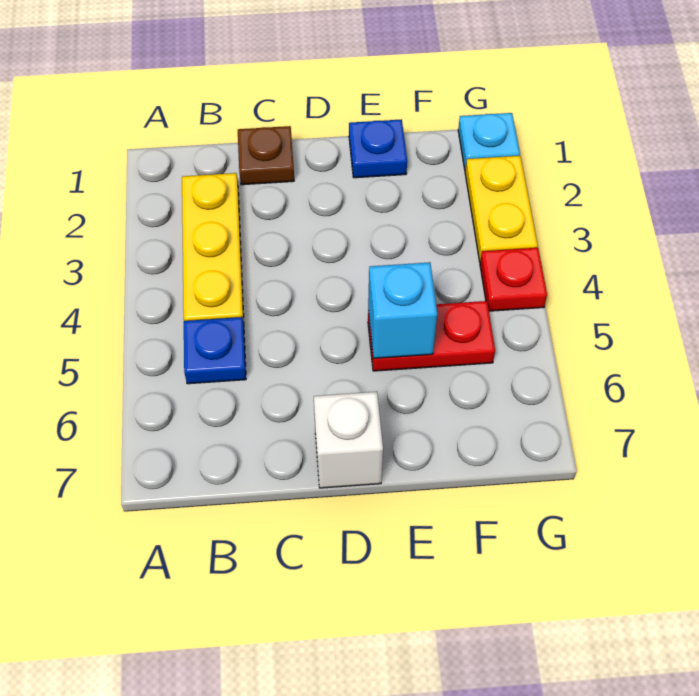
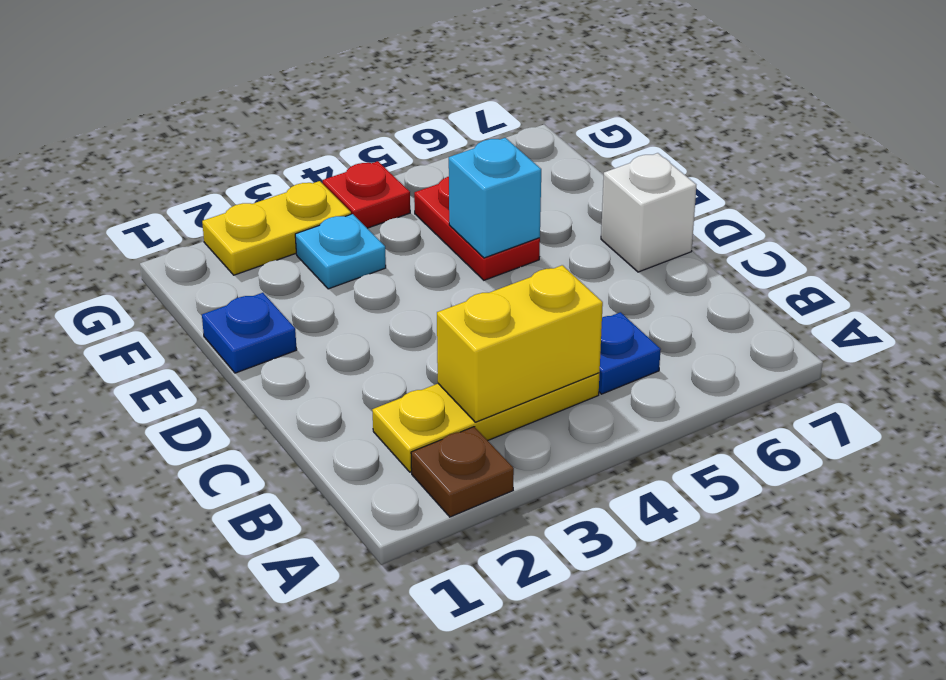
none -> yellow brick B3:B4 level 2
brown plate C1 level 1 -> brown plate A2 level 1
cyan plate G1 level 1 -> cyan plate F3 level 1

